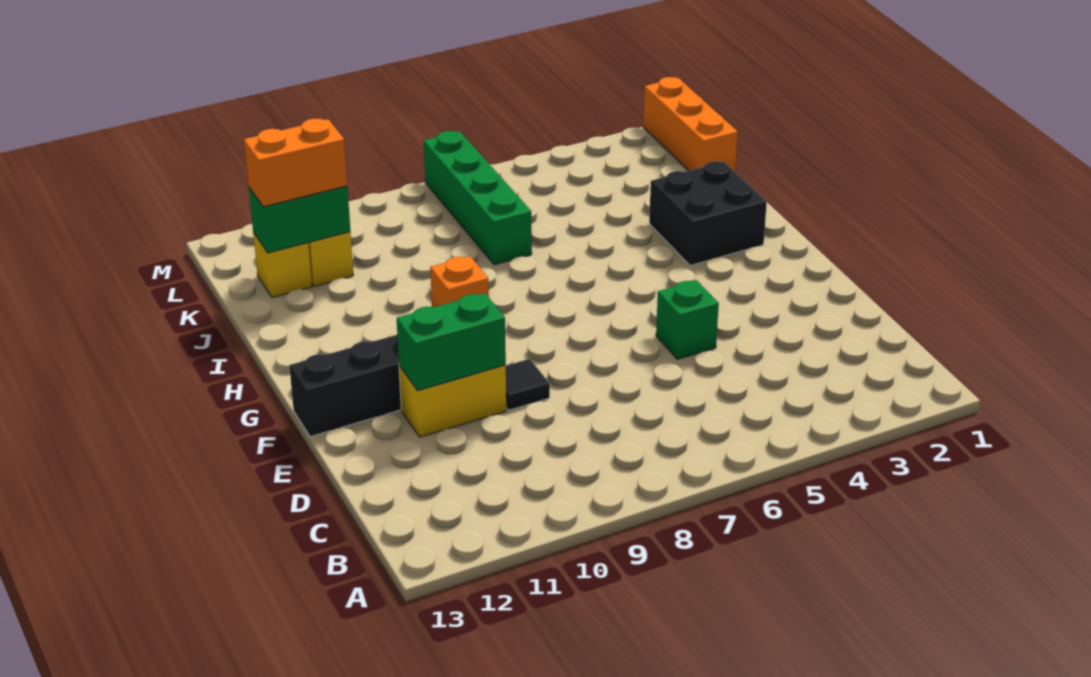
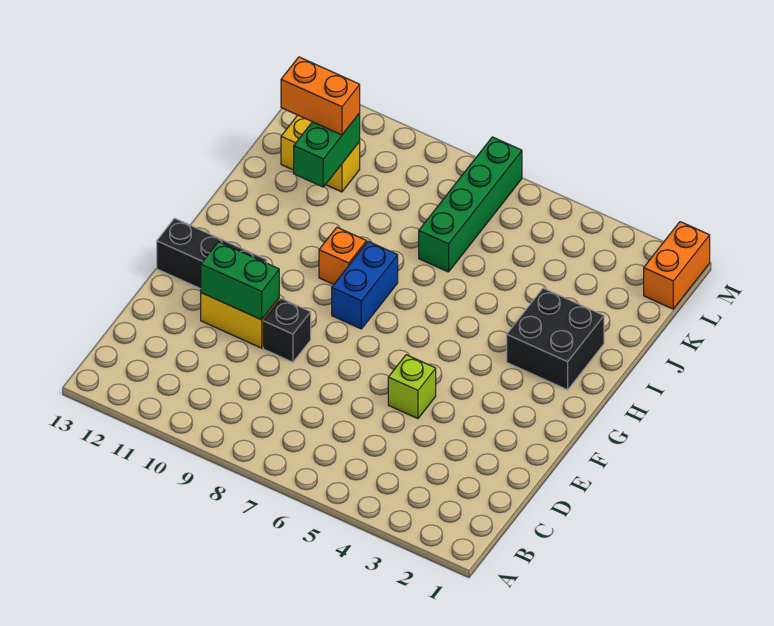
green brick E5 level 1 -> lime brick E5 level 1
black tile E9 level 1 -> black brick E9 level 1
none -> blue brick G8:H8 level 1
orange brick K1:M1 level 1 -> orange brick L1:M1 level 1
green brick K11:K12 level 2 -> green brick J11:K11 level 2

